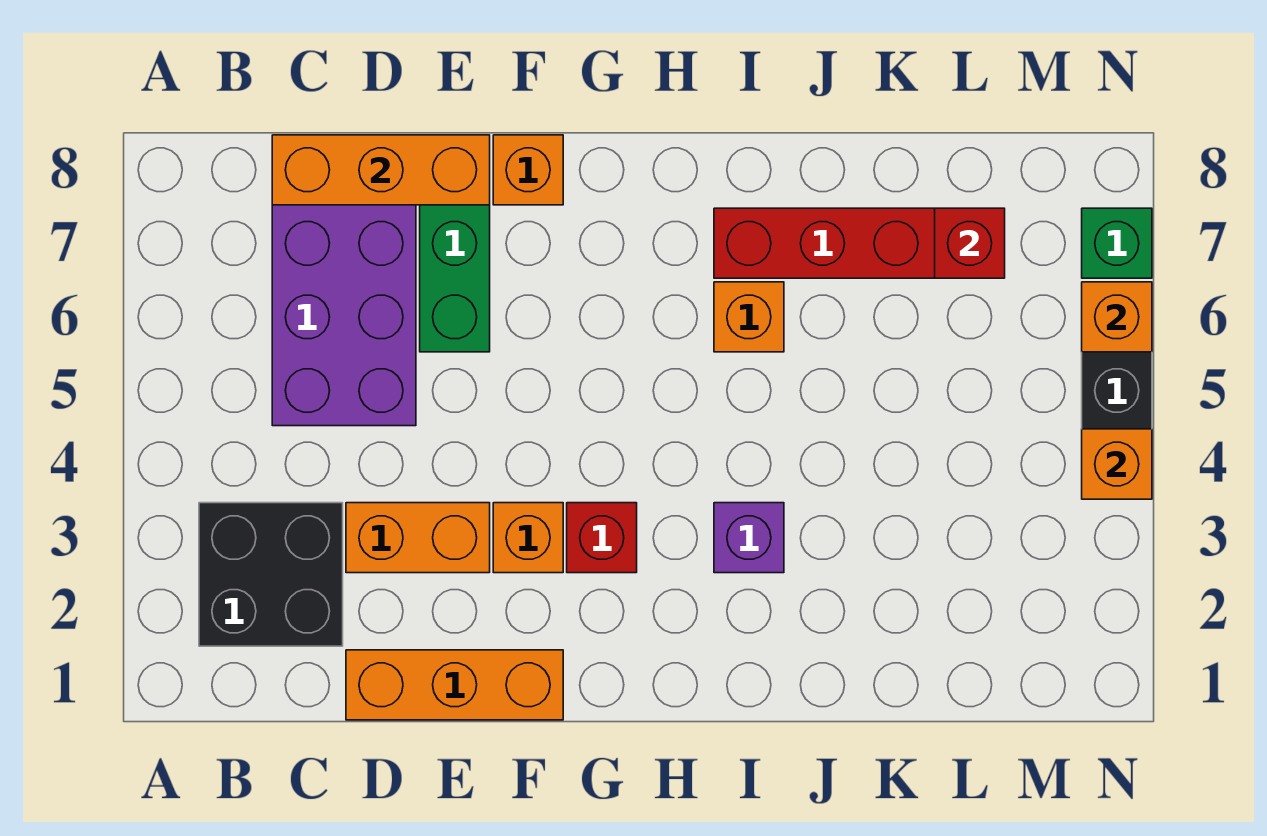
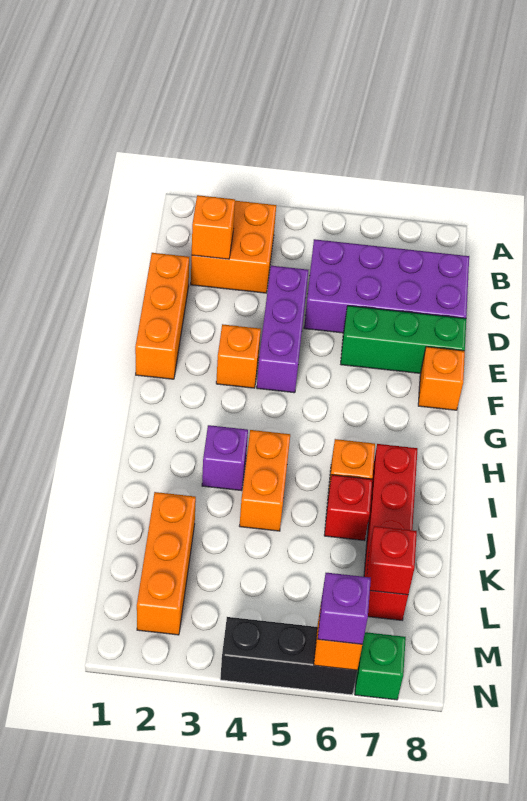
black brick B2:C3 level 1 -> orange brick B2:C3 level 1
orange brick C8:E8 level 2 -> orange brick K2:M2 level 1
orange brick D3:E3 level 1 -> orange brick I4:J4 level 1
none -> purple brick D4:F4 level 1
red brick G3 level 1 -> red brick J6 level 1
orange brick N4 level 2 -> orange brick C2 level 2
none -> purple brick N6 level 3

